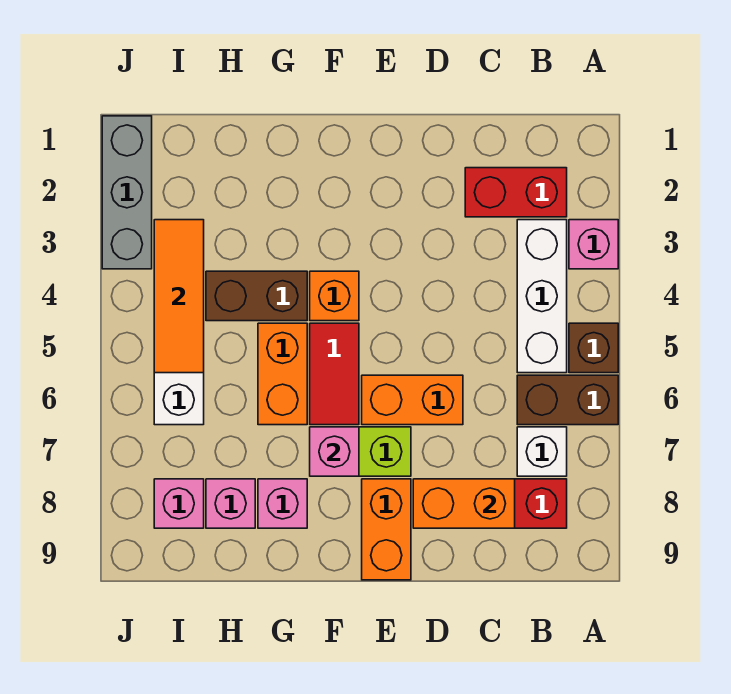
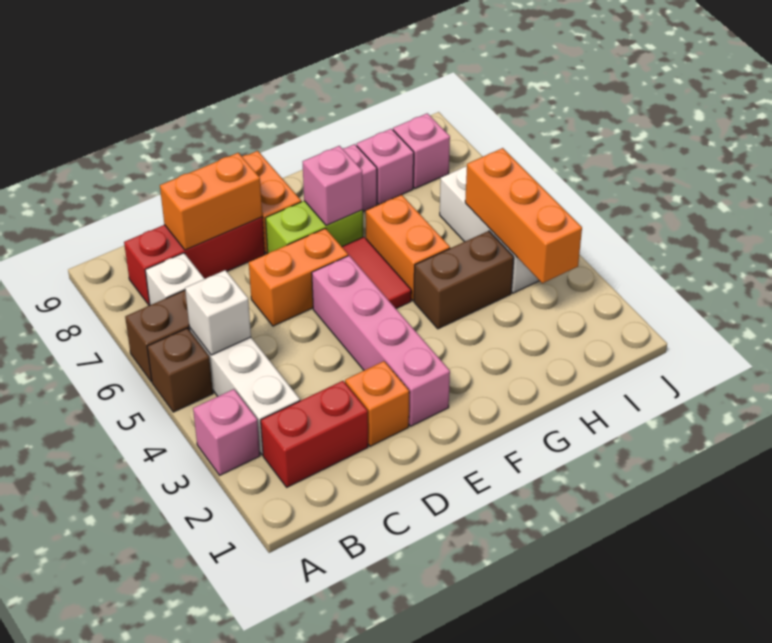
none -> white brick B5 level 2
none -> pink brick E2:E5 level 1
orange brick F4 level 1 -> orange brick D2 level 1
orange tile I3:I5 level 2 -> orange brick I3:I5 level 2
grey brick J1:J3 level 1 -> none

